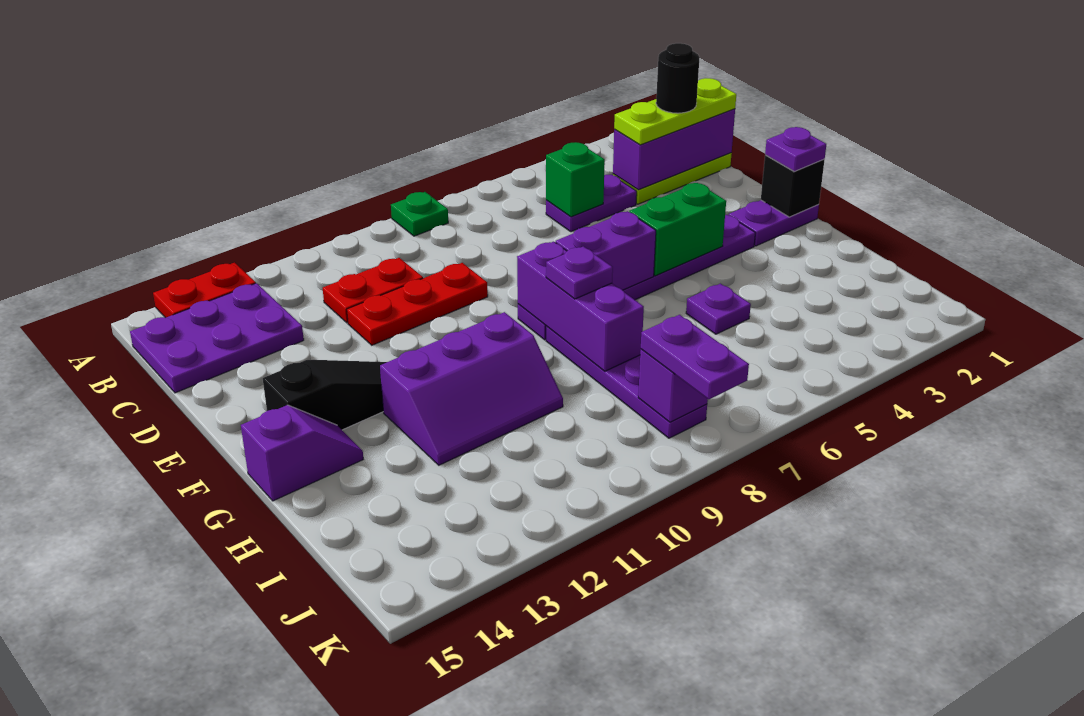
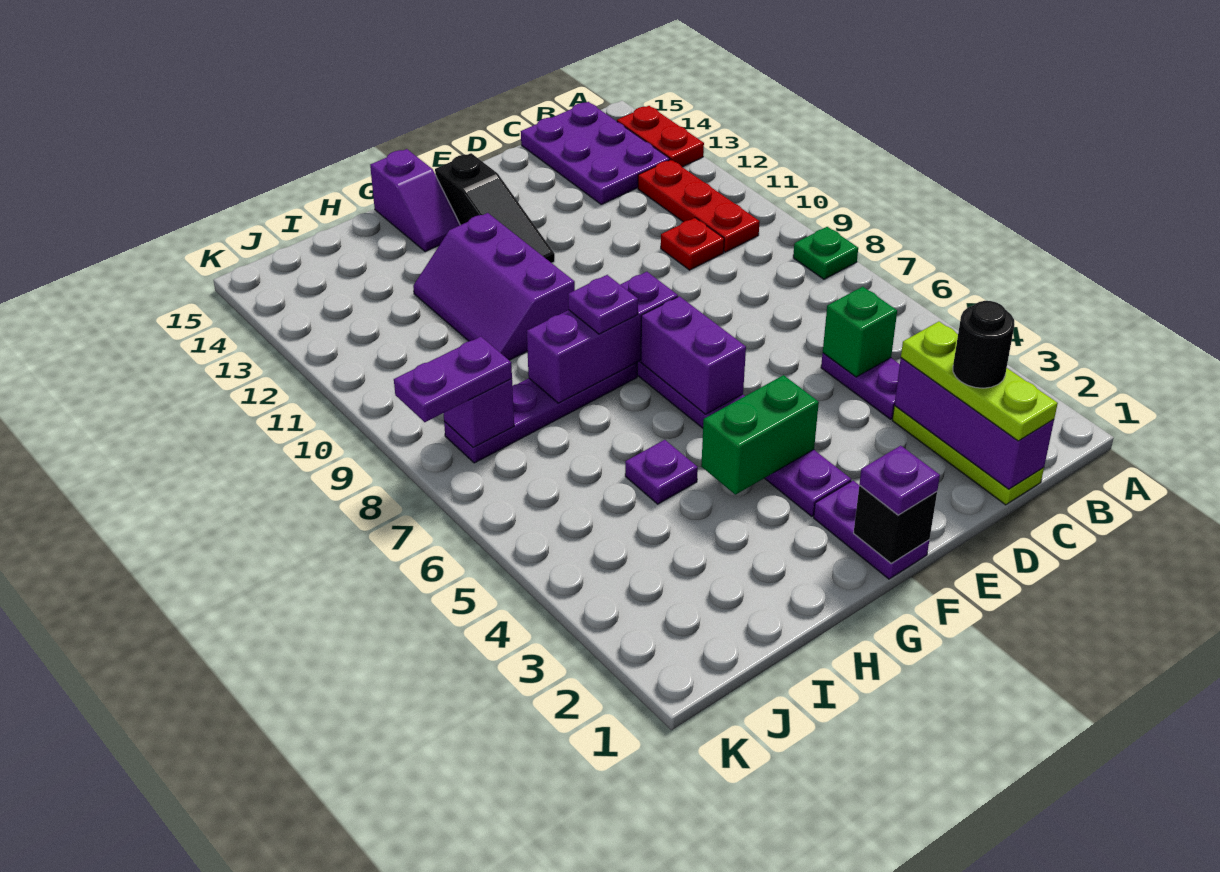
red plate C10:C11 level 1 -> red plate C10 level 1
red plate D9:D11 level 1 -> red plate B10:B12 level 1
green brick F4:F5 level 2 -> green brick F4:G4 level 2

